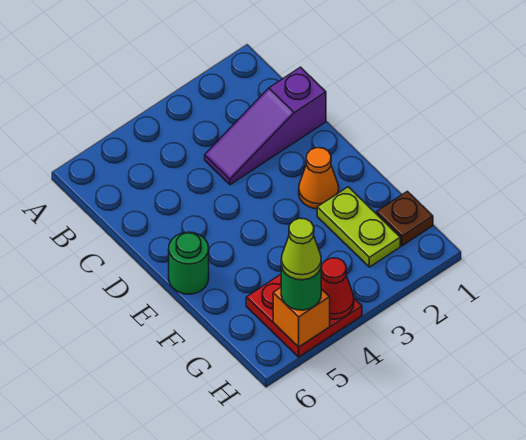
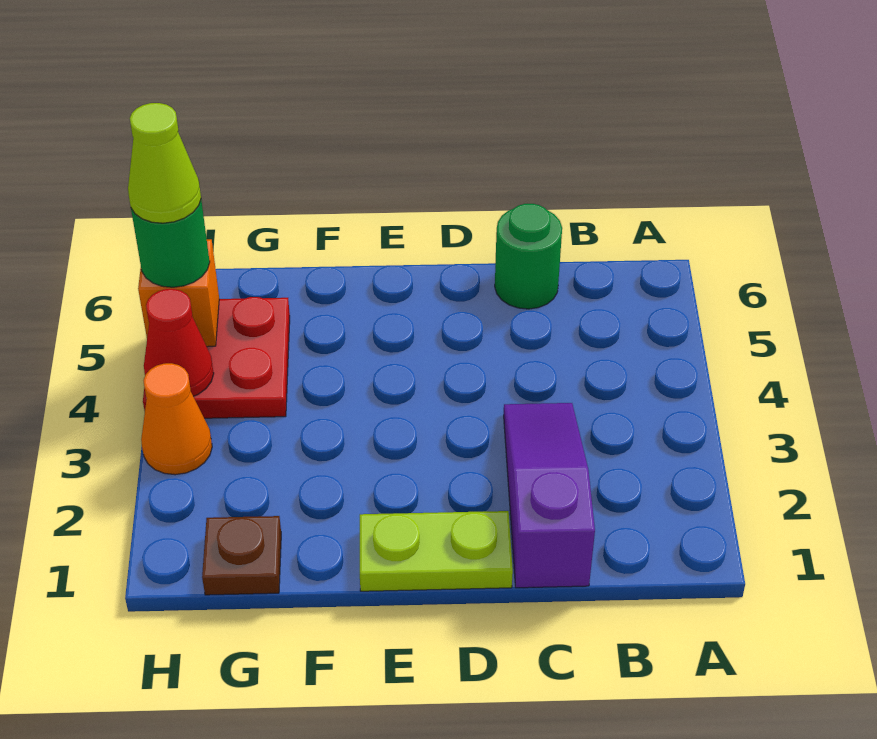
orange cone E2 level 1 -> orange cone H3 level 1
green round brick E6 level 1 -> green round brick C6 level 1
lime plate F2:G2 level 1 -> lime plate D1:E1 level 1

